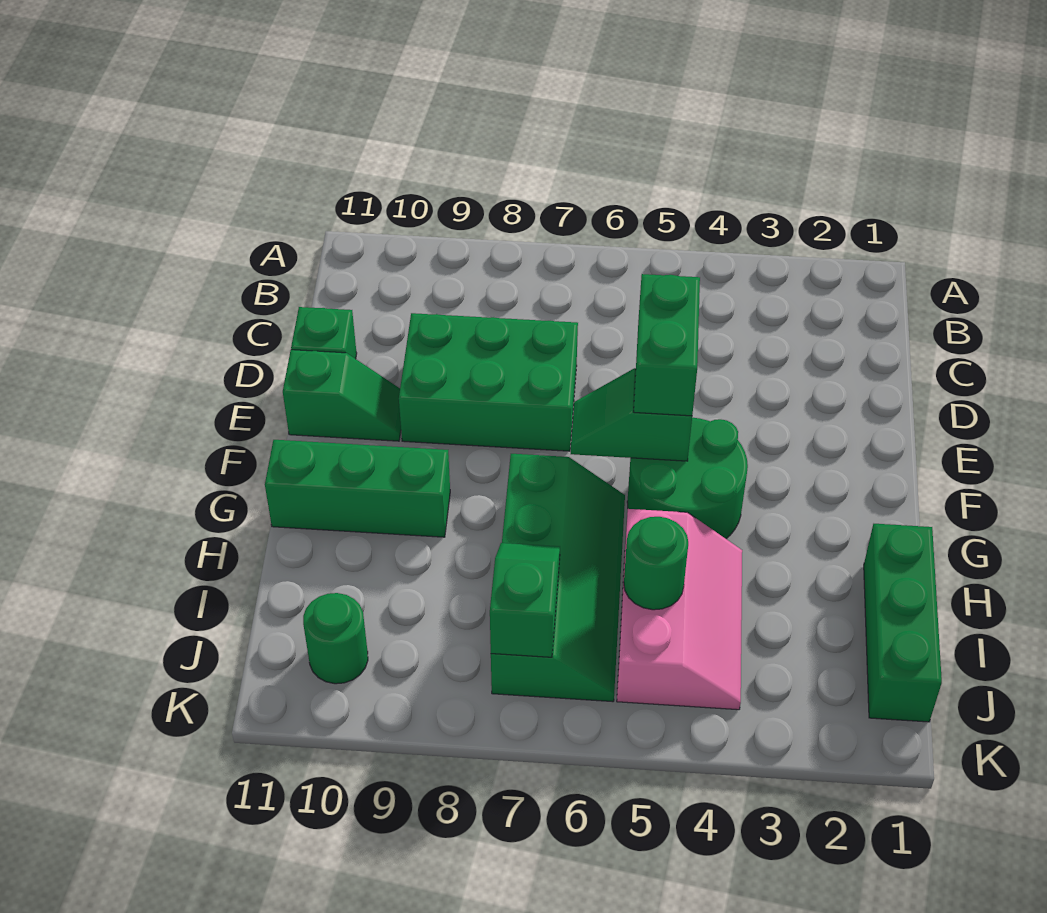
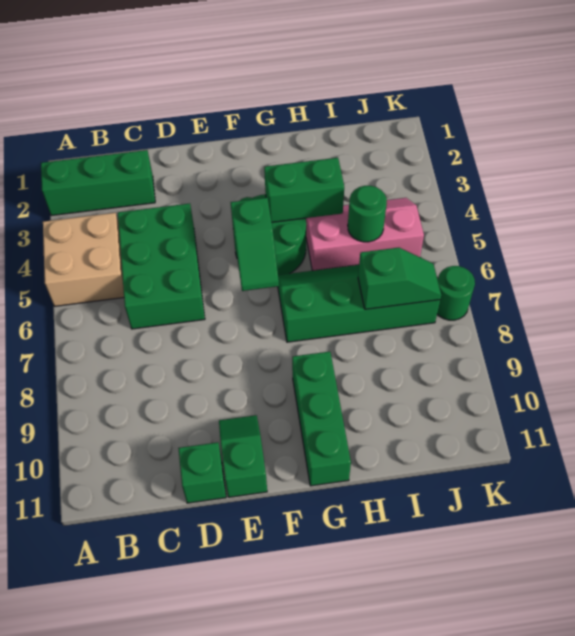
none -> tan brick A4:B5 level 1
green brick D7:E9 level 1 -> green brick C4:D6 level 1
green brick E5:F5 level 3 -> green brick G4:H4 level 2
green brick H1:J1 level 1 -> green brick A2:C2 level 1
green slope I7:J7 level 2 top J -> green slope I7:J7 level 2 top I
green round brick J10 level 1 -> green round brick K7 level 1

